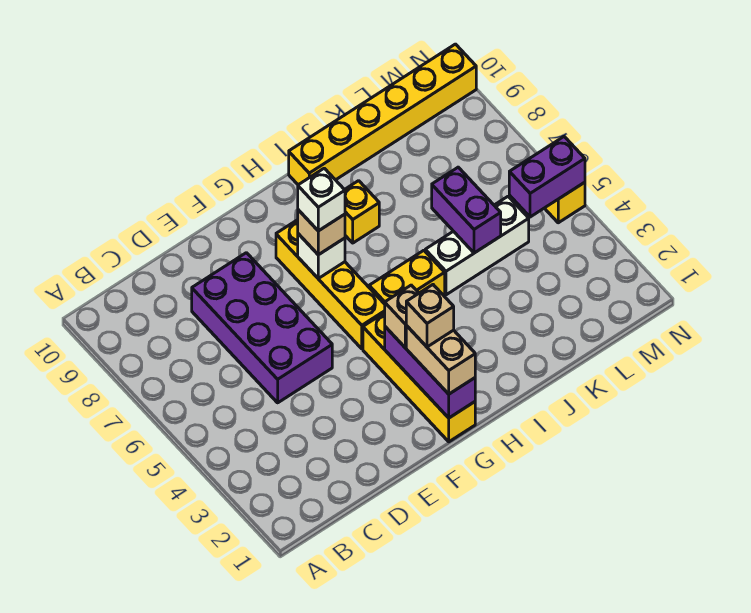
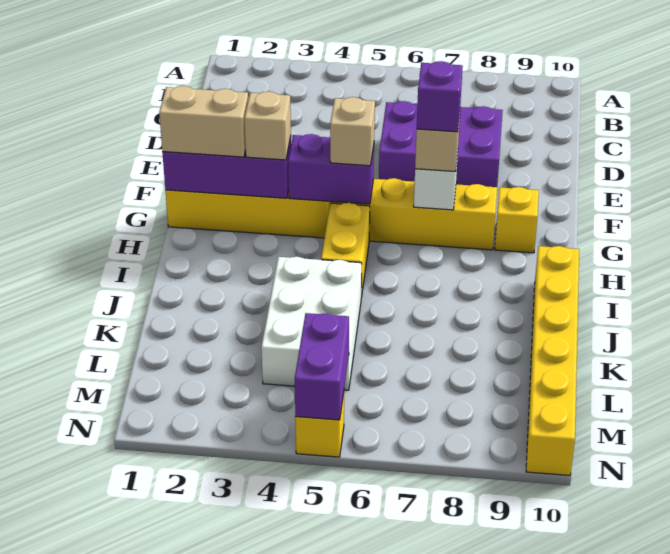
purple brick D5:E8 level 1 -> purple brick D6:E8 level 1
tan brick G2 level 4 -> tan brick G5 level 3
white brick G7 level 4 -> purple brick G7 level 4
yellow brick I8 level 1 -> yellow brick G9 level 1
white brick J5:L5 level 1 -> white brick J4:L5 level 1
purple brick K5:K6 level 2 -> purple brick G4:G5 level 2

